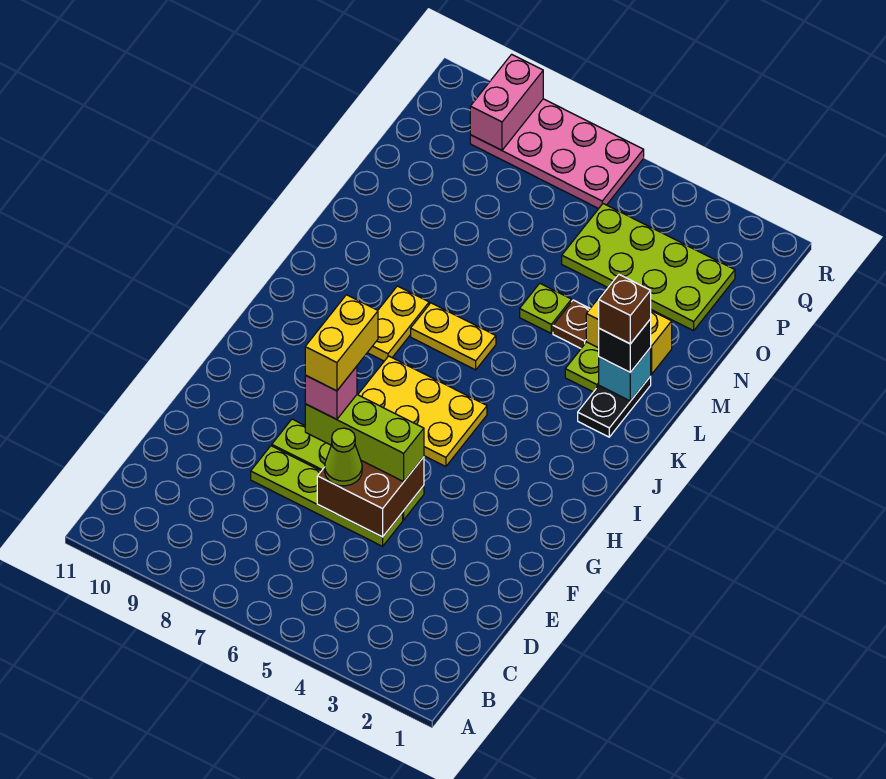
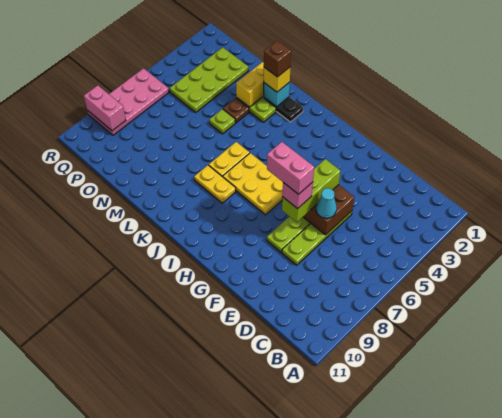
lime cone E6 level 3 -> cyan cone E6 level 3
yellow brick F7:G7 level 5 -> pink brick F7:G7 level 5
yellow plate H5:I7 level 1 -> yellow plate H6:J7 level 1
black brick L2 level 3 -> yellow brick L2 level 3

